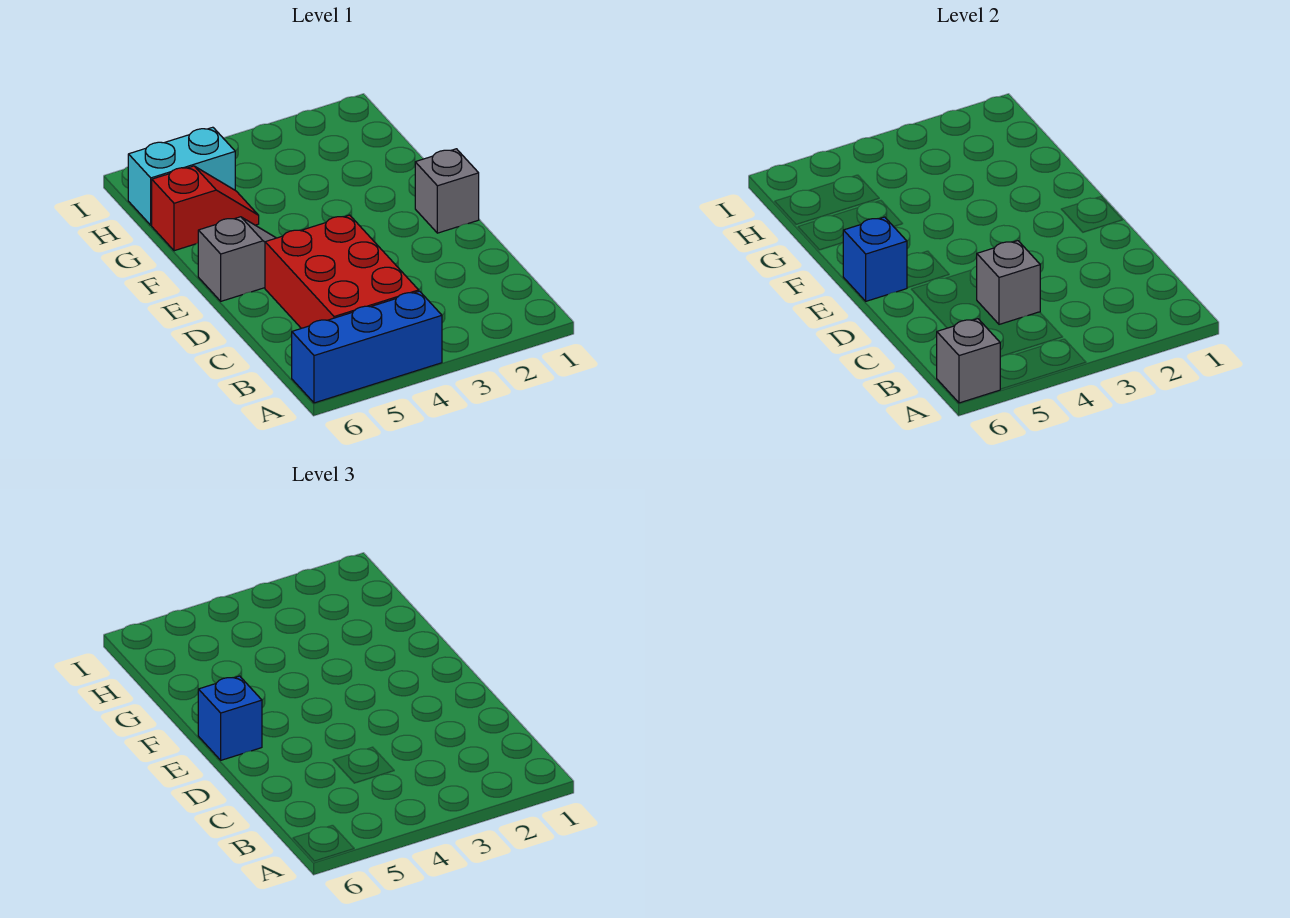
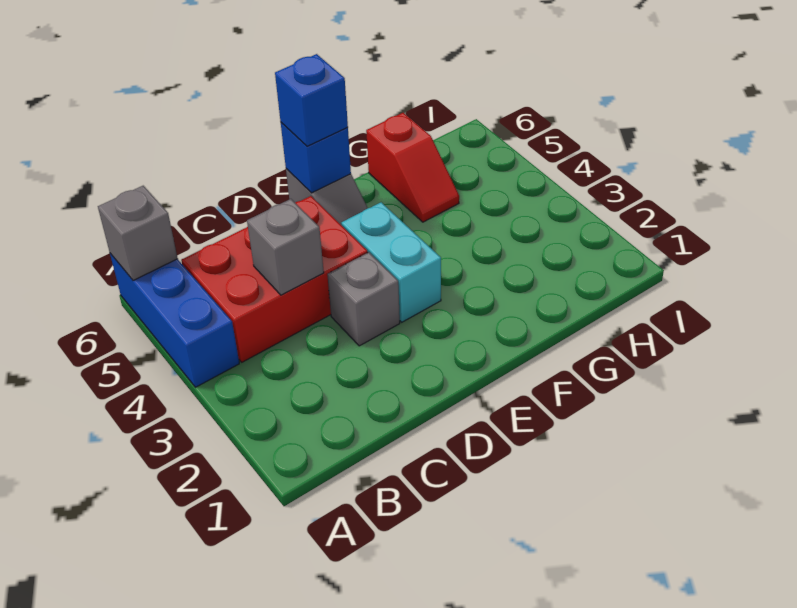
grey brick E1 level 1 -> grey brick D3 level 1
cyan brick H5:H6 level 1 -> cyan brick E3:E4 level 1

